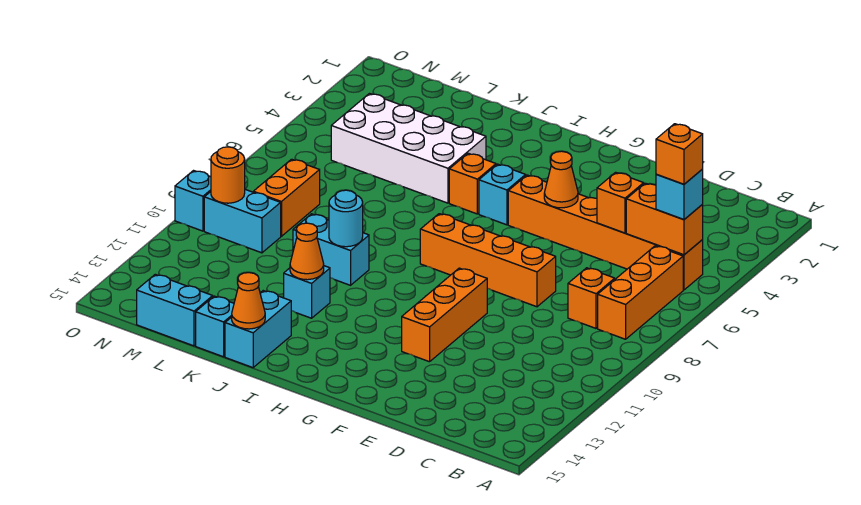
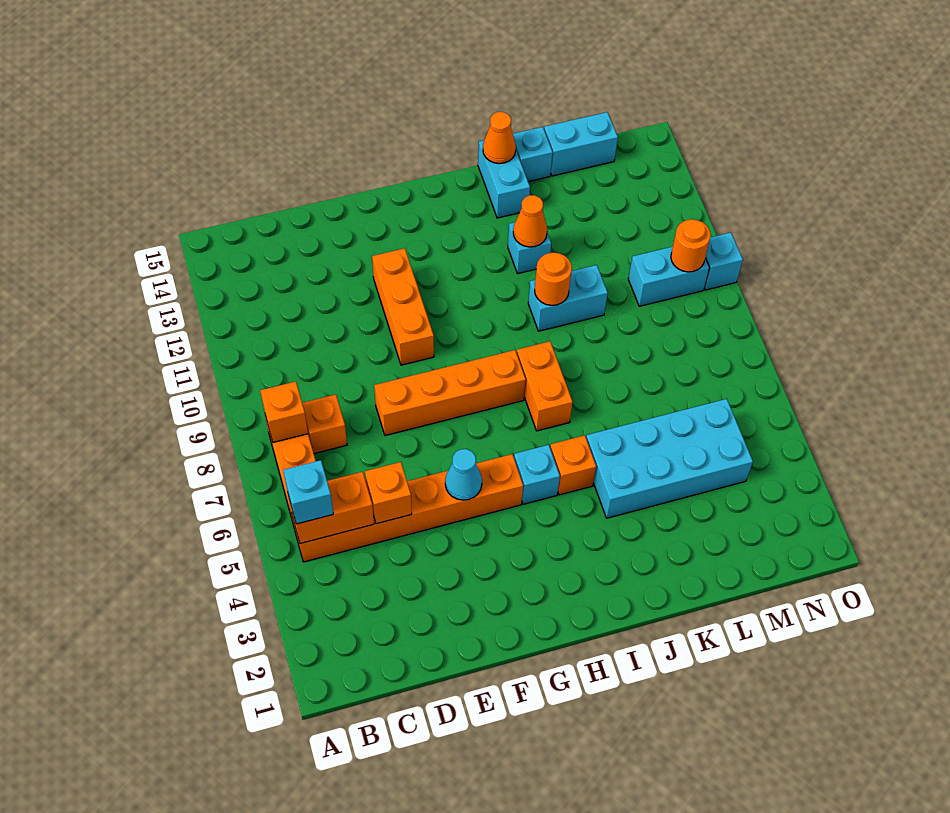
orange brick B5 level 4 -> orange brick B8 level 2
orange cone F5 level 2 -> cyan cone F5 level 2
white brick J4:M5 level 1 -> cyan brick J4:M5 level 1
cyan round brick J10 level 2 -> orange round brick J10 level 2
orange brick M8:M9 level 1 -> orange brick I7:I8 level 1

